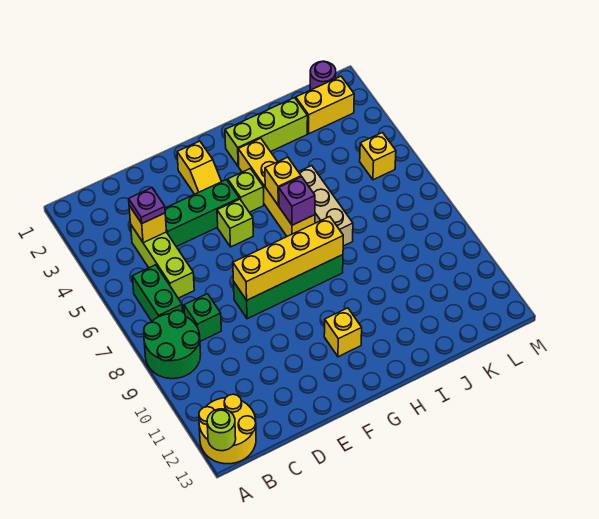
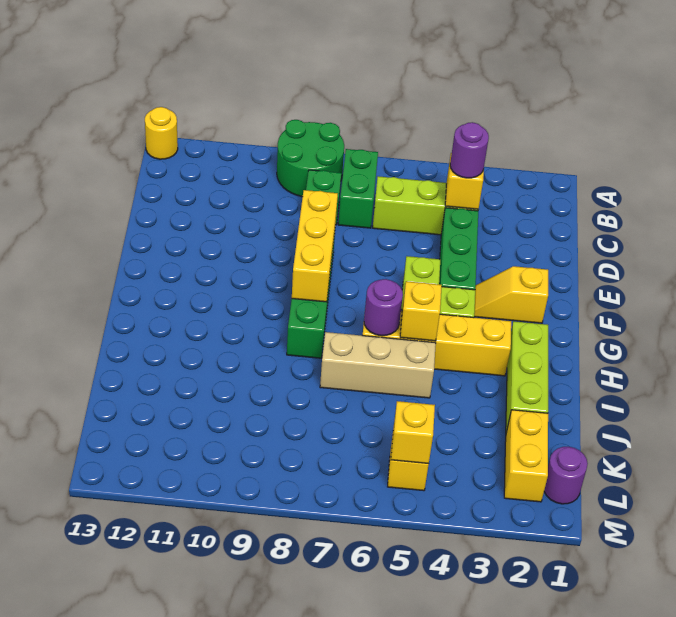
yellow round brick A12:B13 level 1 -> yellow round brick A13 level 1
lime round brick A13 level 2 -> none
green brick B6:B7 level 1 -> green brick B7:C7 level 1
purple plate C4 level 3 -> purple round brick C4 level 3
yellow brick E8:H8 level 2 -> yellow brick E8:G8 level 2
yellow brick G11 level 1 -> yellow brick L5 level 2
purple brick H6 level 2 -> purple round brick H6 level 2

